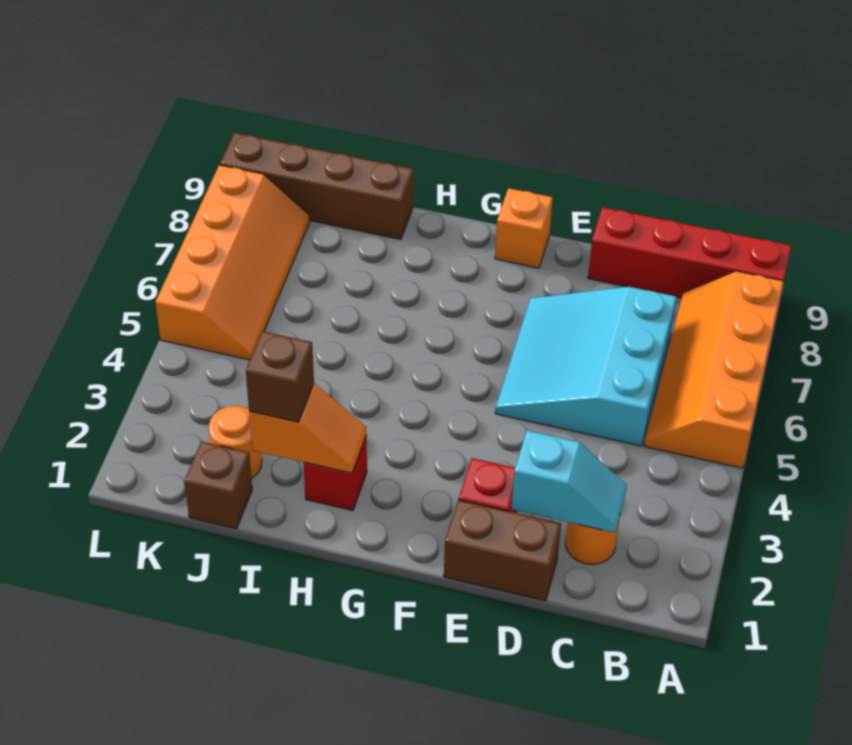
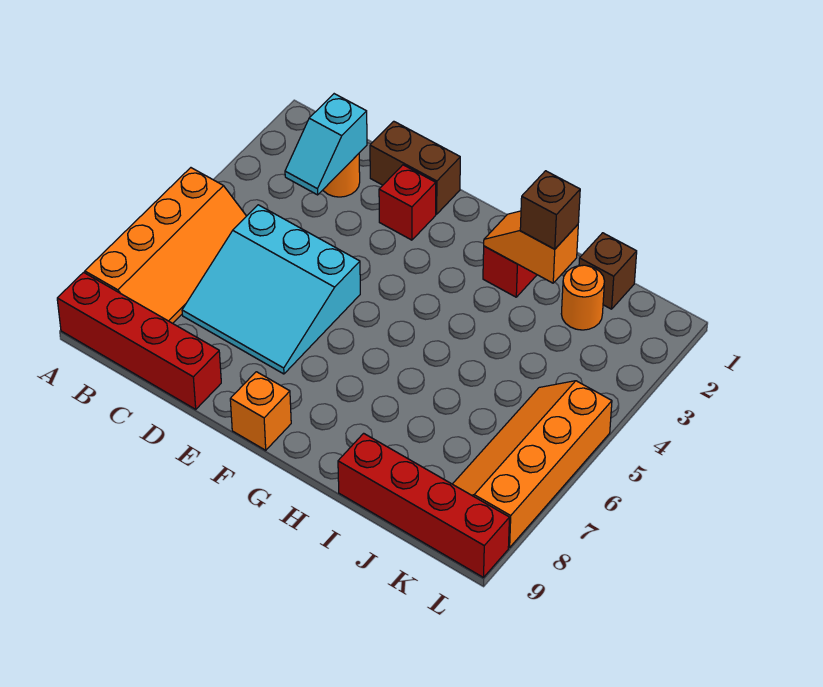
cyan slope C2:D2 level 2 top D -> cyan slope C2:C3 level 2 top 2
cyan slope C5:E7 level 1 top C -> cyan slope C5:E7 level 1 top 5
brown brick I9:L9 level 1 -> red brick I9:L9 level 1

